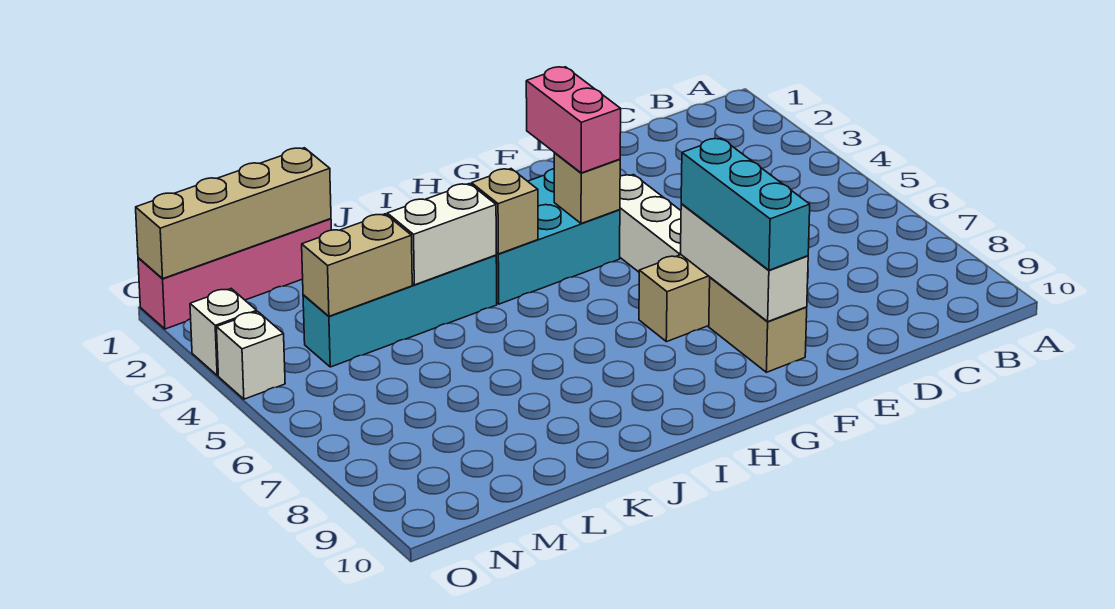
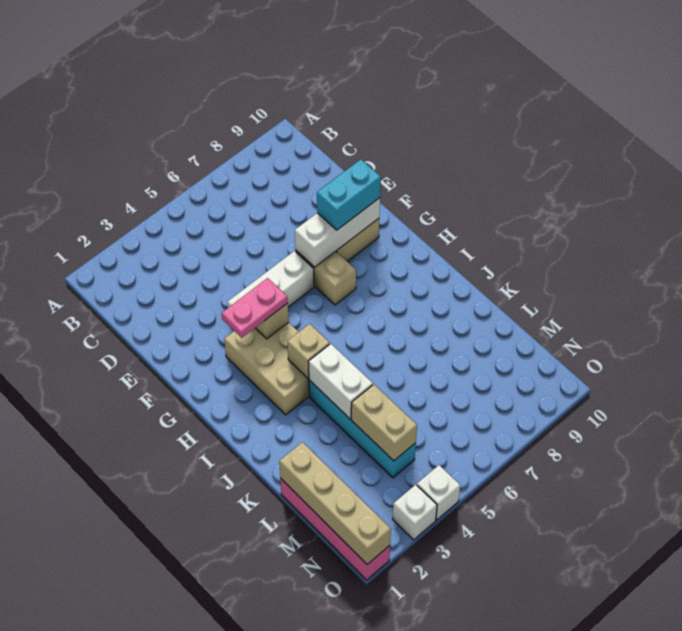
cyan brick F7:F9 level 3 -> cyan brick F8:F9 level 3
cyan brick G3:I4 level 1 -> tan brick G3:I4 level 1
pink brick G3:G4 level 3 -> pink plate G3:G4 level 3

